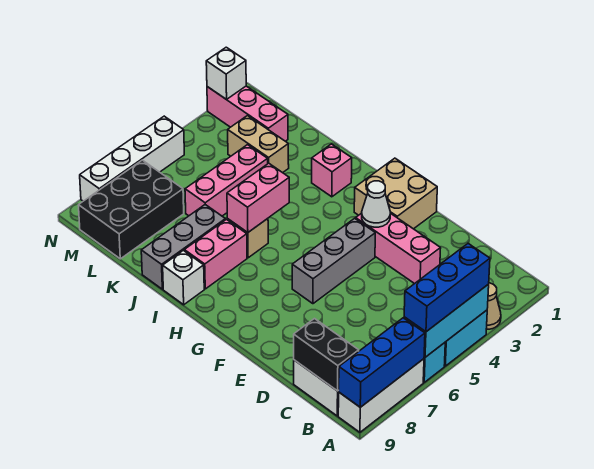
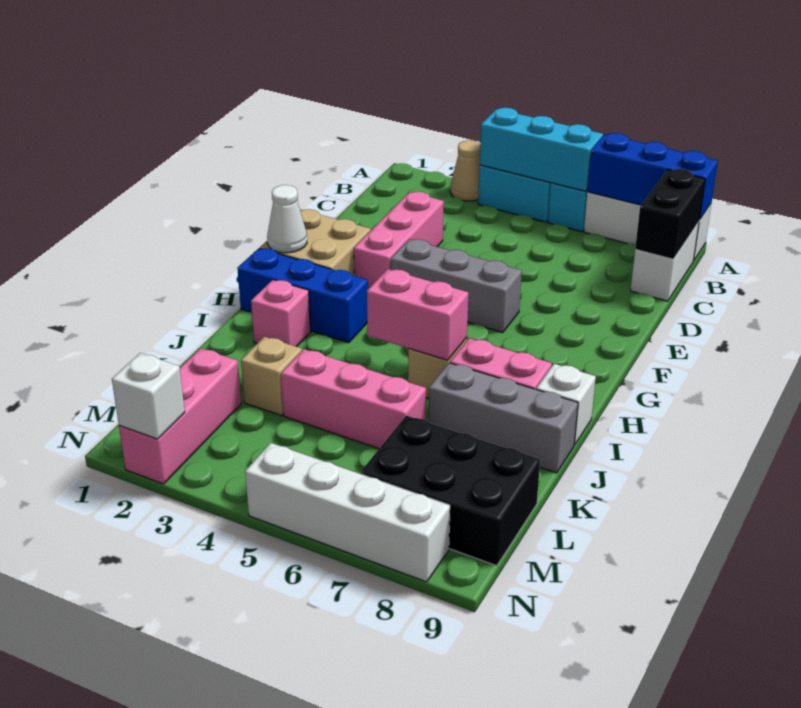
blue brick A4:A6 level 3 -> blue brick H1:H3 level 1
white cone F3 level 2 -> white cone G1 level 2
tan brick K3:L3 level 1 -> tan brick K3 level 1

